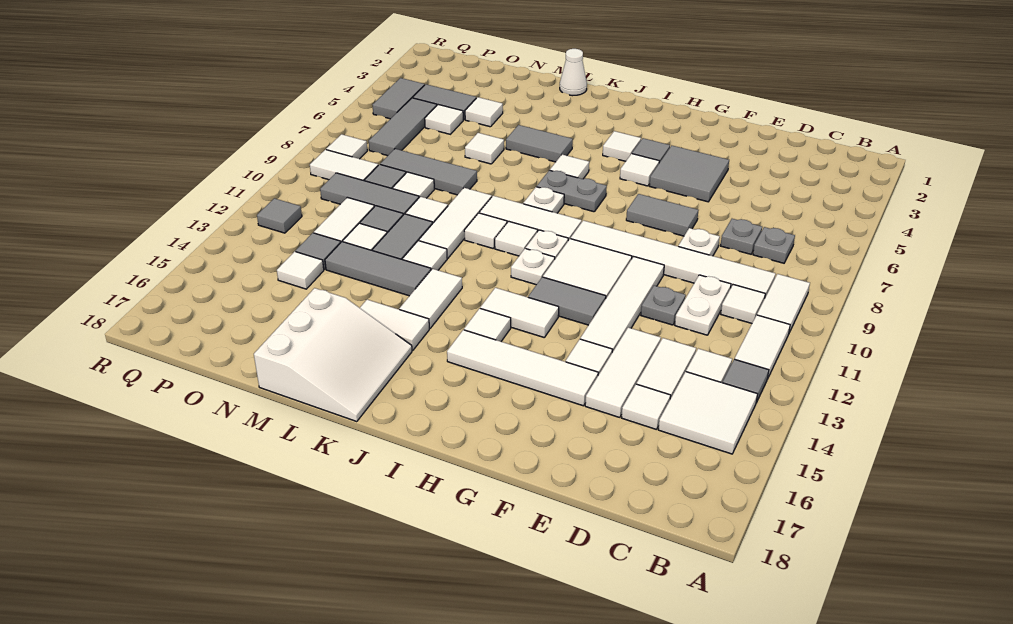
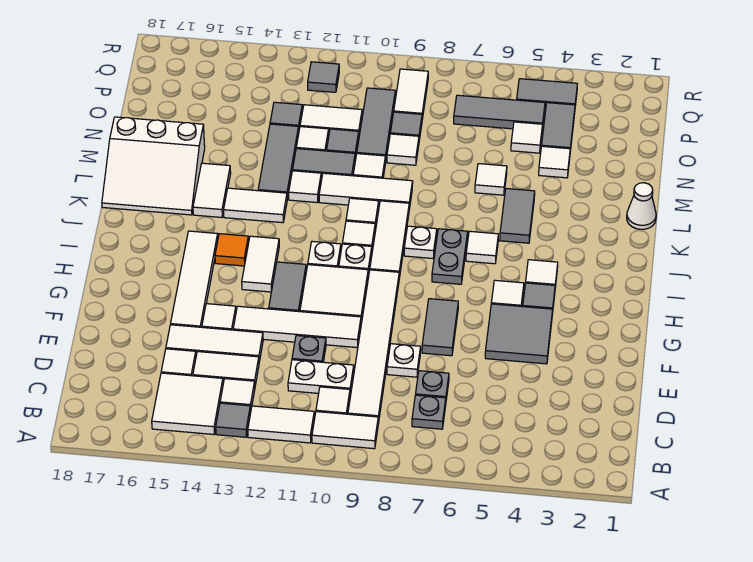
white tile I14 level 1 -> orange tile I14 level 1
grey tile M8:O8 level 1 -> none
white tile O14 level 1 -> none
white tile Q8 level 1 -> none

